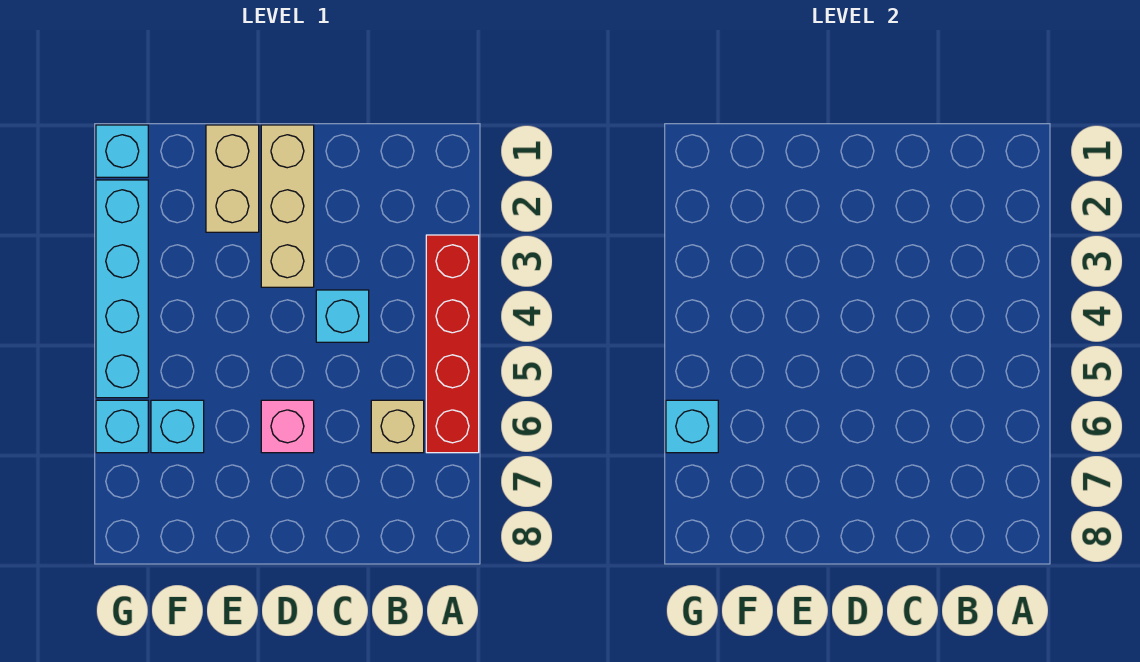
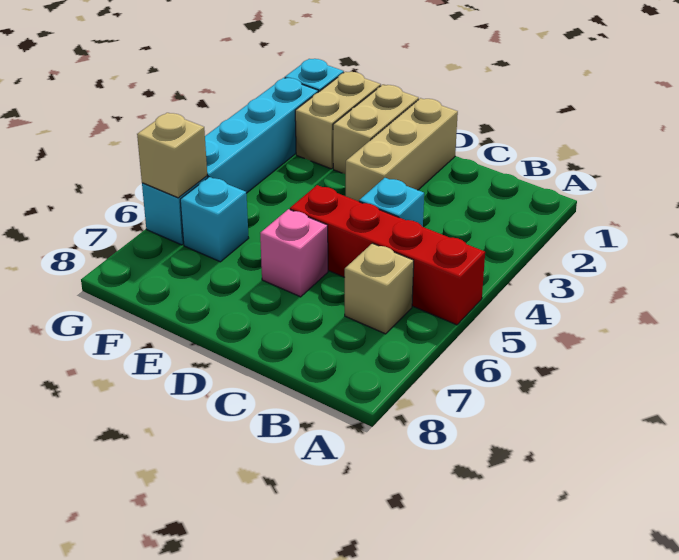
red brick A3:A6 level 1 -> red brick A5:D5 level 1
none -> tan brick F1:F2 level 1
cyan brick G6 level 2 -> tan brick G6 level 2

